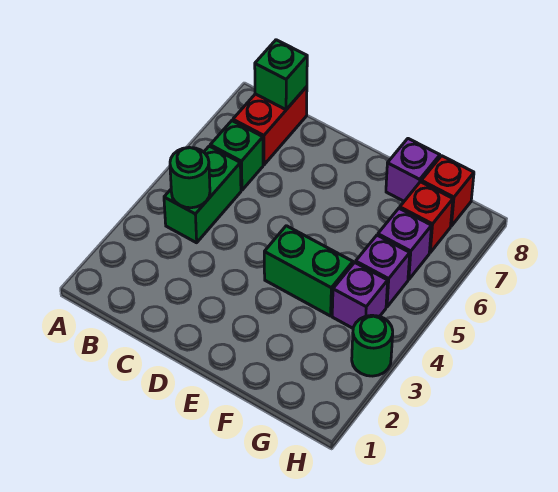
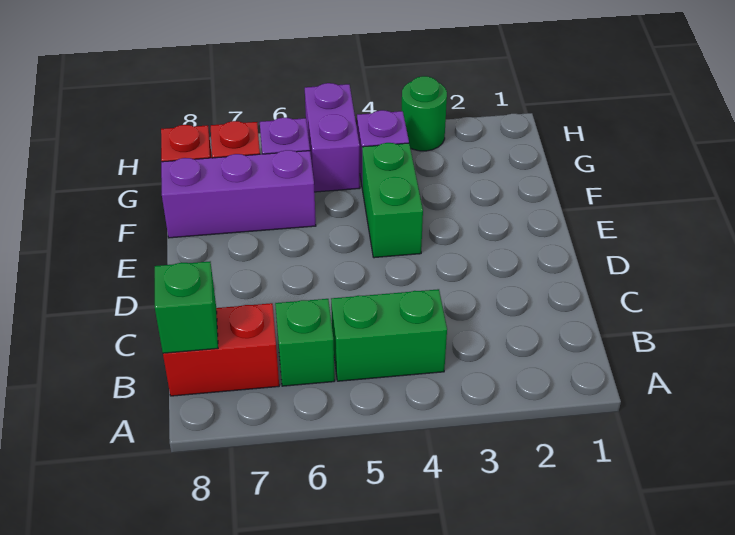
green round brick B4 level 2 -> none
purple brick F8 level 1 -> purple brick F6:F8 level 1
purple brick G5 level 1 -> purple brick G5:H5 level 1

